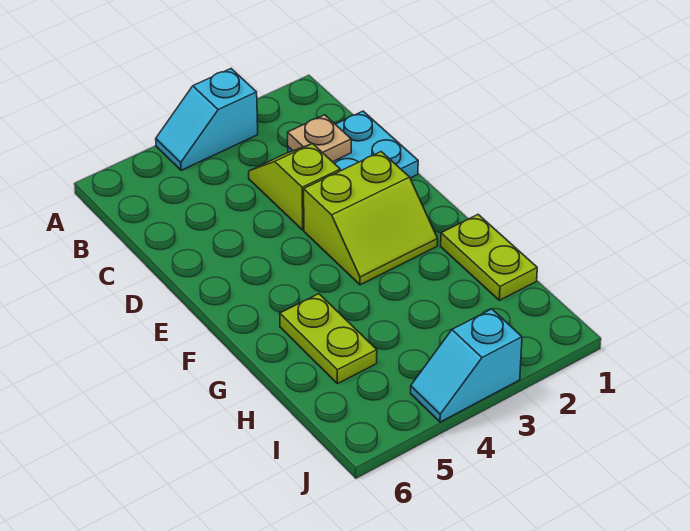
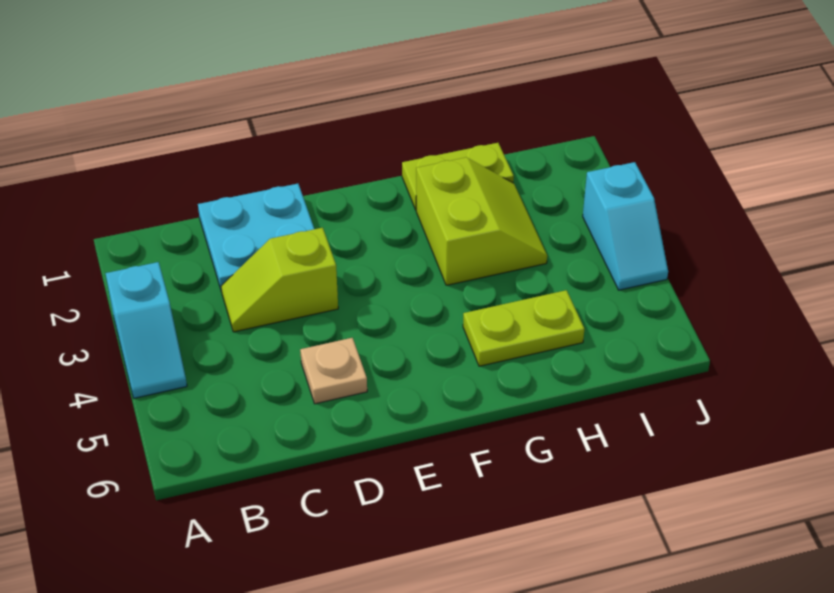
tan plate C2 level 2 -> tan plate D5 level 1
lime slope E2:F3 level 1 top E -> lime slope G2:H3 level 1 top G

